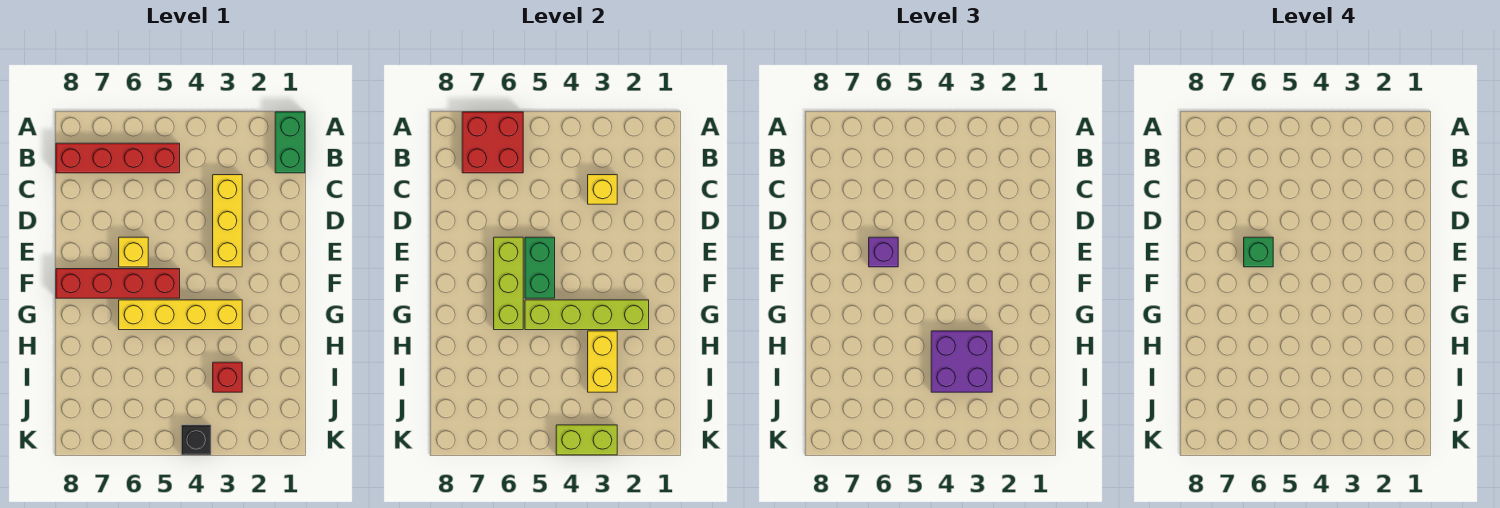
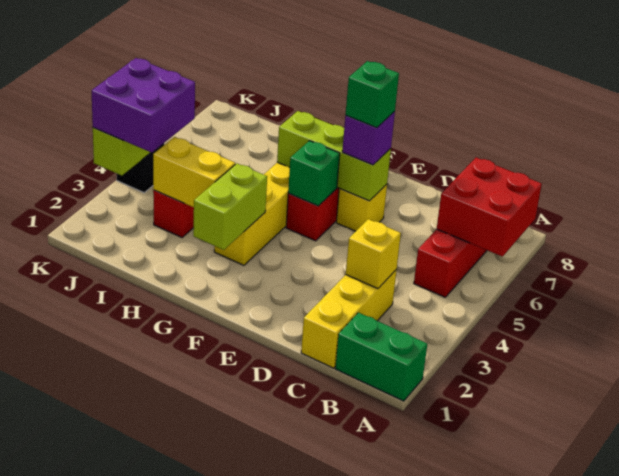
yellow brick C3:E3 level 1 -> yellow brick C1:C3 level 1
green brick E5:F5 level 2 -> green brick F5 level 2
lime brick G2:G5 level 2 -> lime brick G2:G3 level 2
purple brick H3:I4 level 3 -> purple brick J3:K4 level 3

